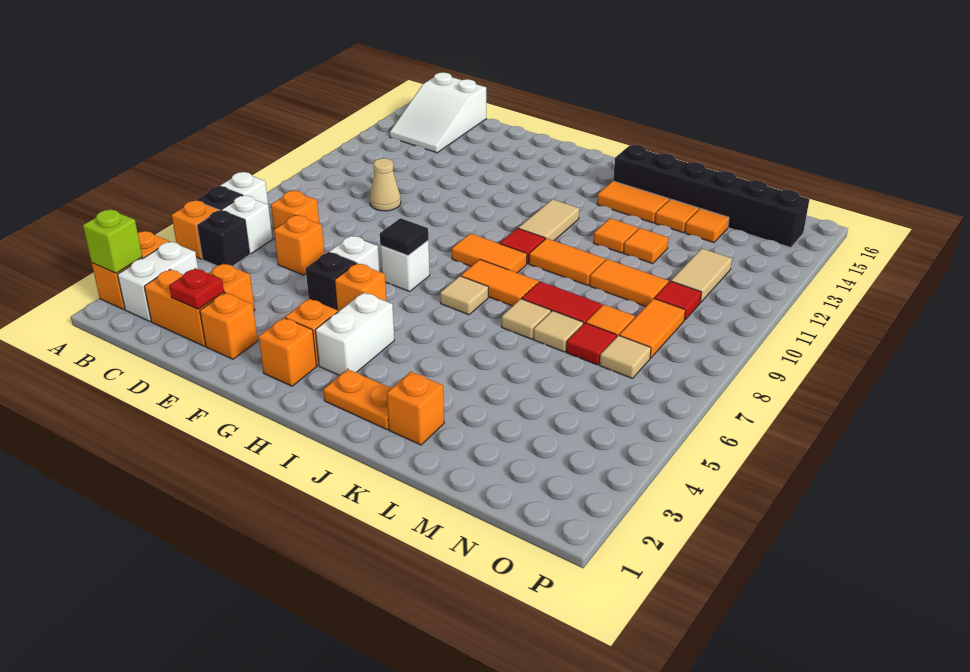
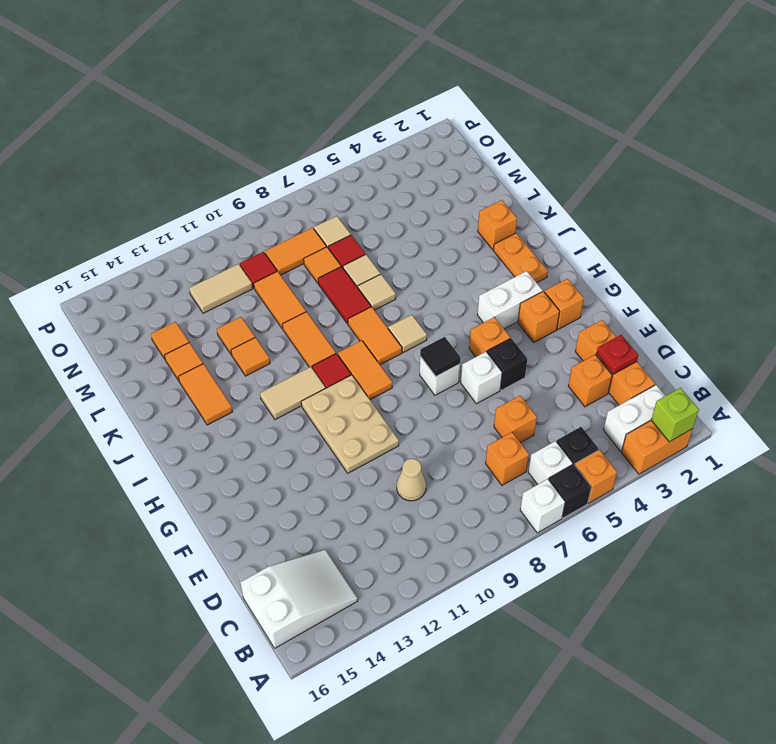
none -> tan plate F10:H11 level 1
black brick J15:O15 level 1 -> none

